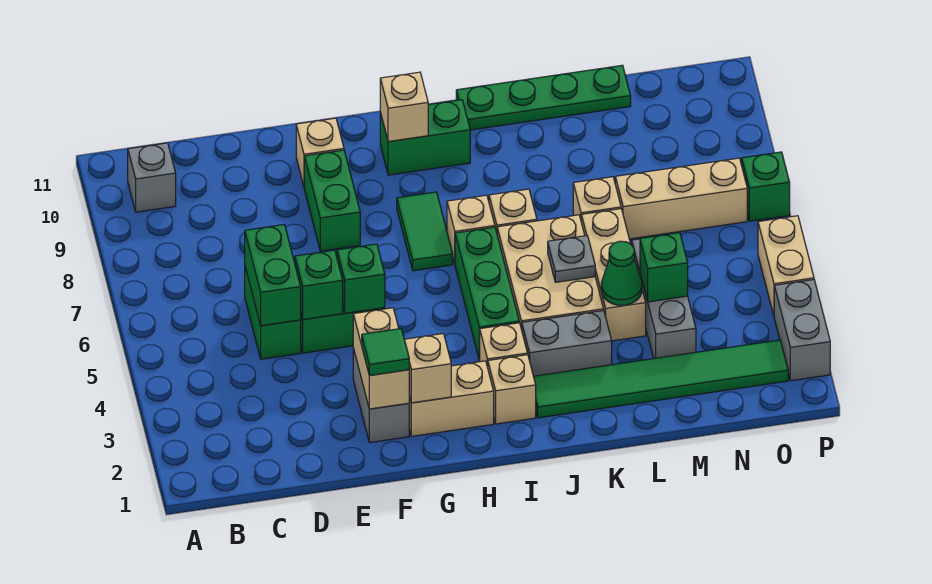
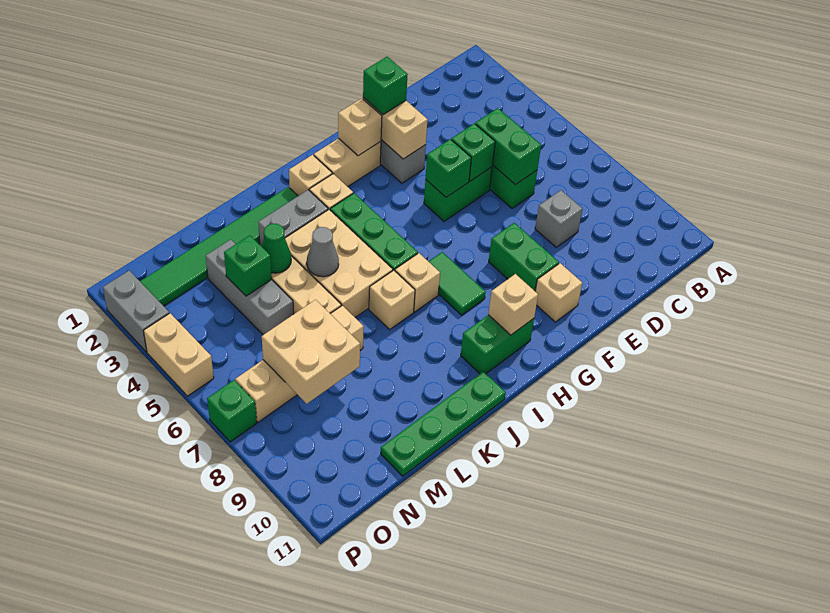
grey brick B10 level 1 -> grey brick D8 level 1
green tile F2 level 3 -> green brick F2 level 3
grey plate K5 level 2 -> grey cone K5 level 2
none -> tan brick M7:N8 level 2

